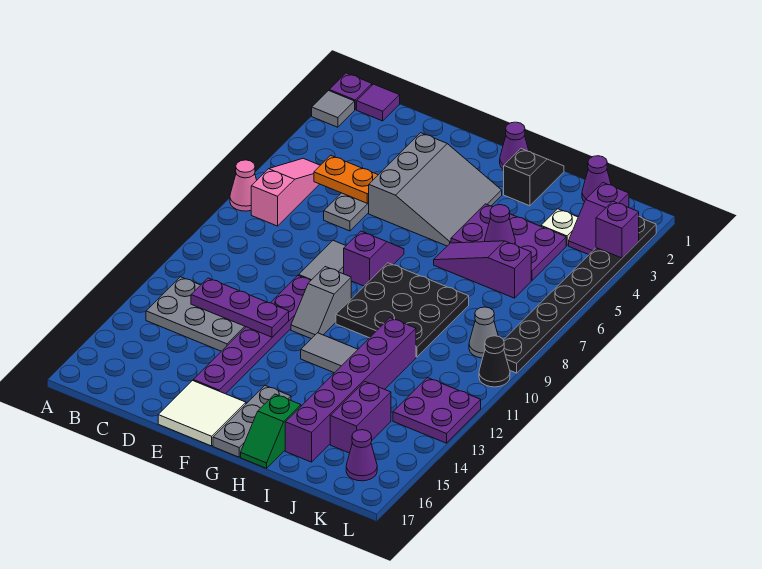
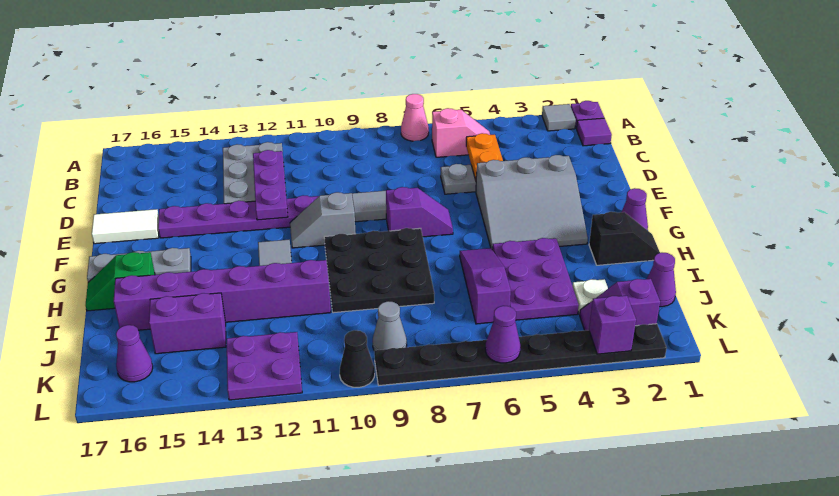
pink slope B5:B7 level 1 top 7 -> pink slope B5:B6 level 1 top 6
white tile E16:F17 level 1 -> white tile E16:E17 level 1
purple cone I5 level 2 -> purple cone L6 level 2

